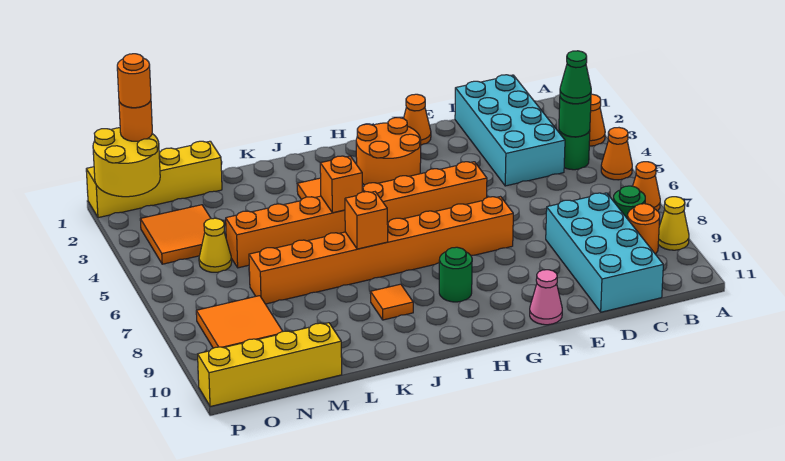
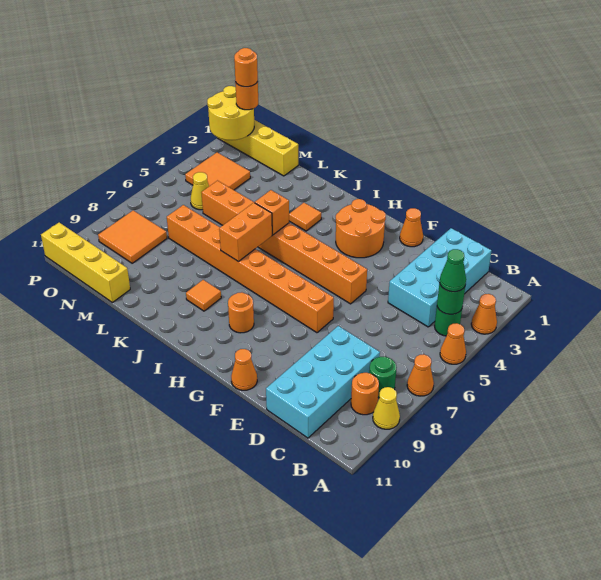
pink cone F11 level 1 -> orange cone F11 level 1
green round brick H9 level 1 -> orange round brick H9 level 1
orange brick J7 level 2 -> orange brick J6:J7 level 2

